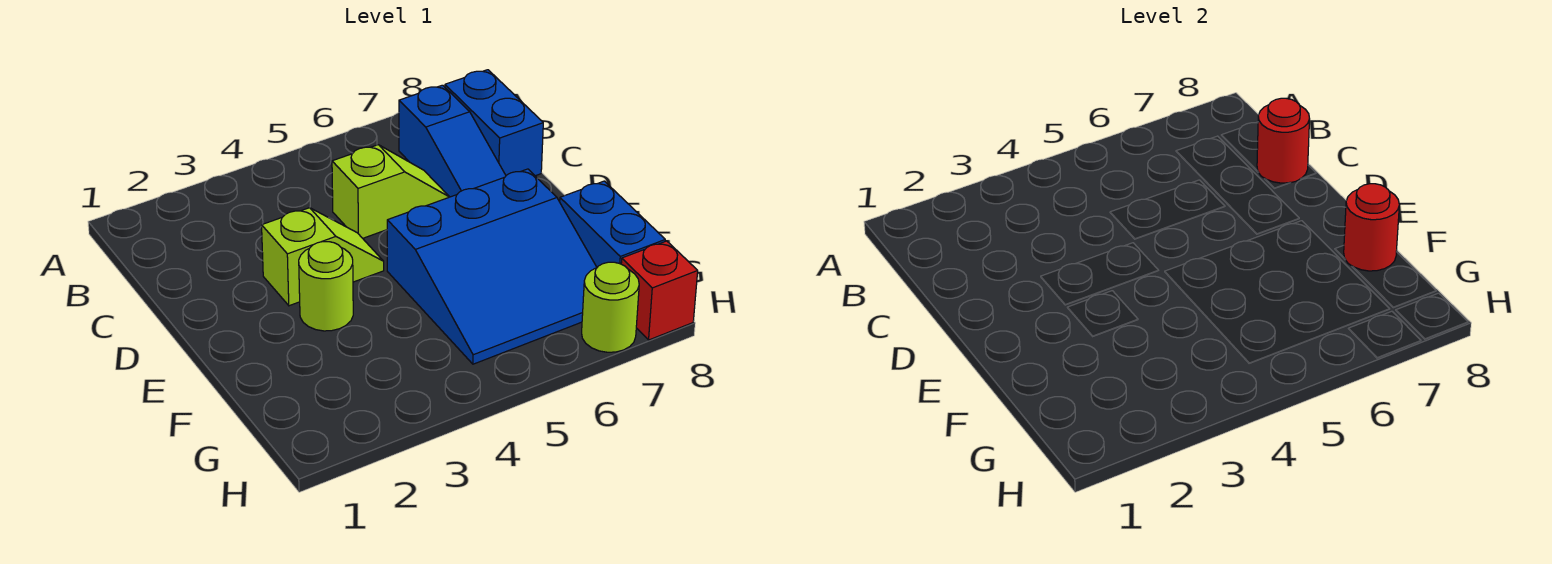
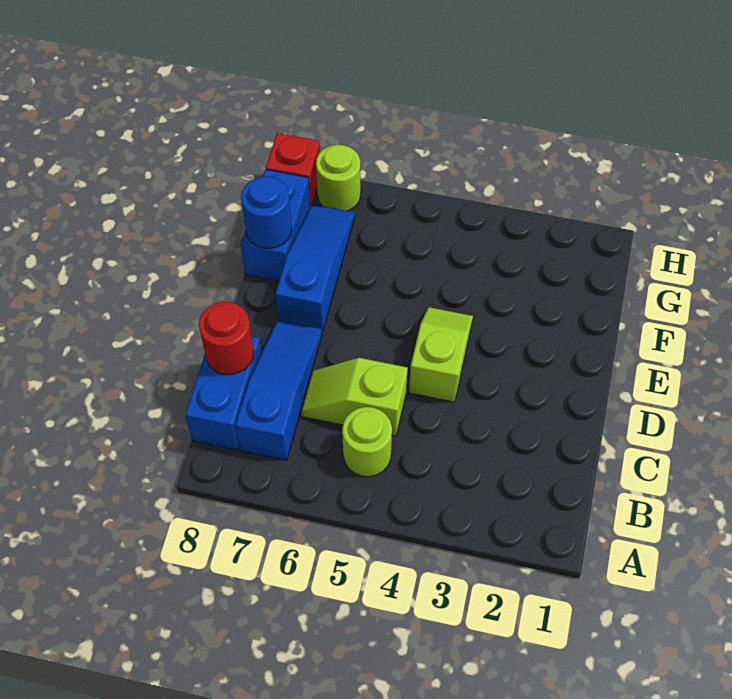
lime slope D3:D4 level 1 top 3 -> lime slope D4:E4 level 1 top D
lime round brick E3 level 1 -> lime round brick B5 level 1
blue slope E5:G7 level 1 top E -> blue slope E7:G7 level 1 top E
red round brick F8 level 2 -> blue round brick F8 level 2

